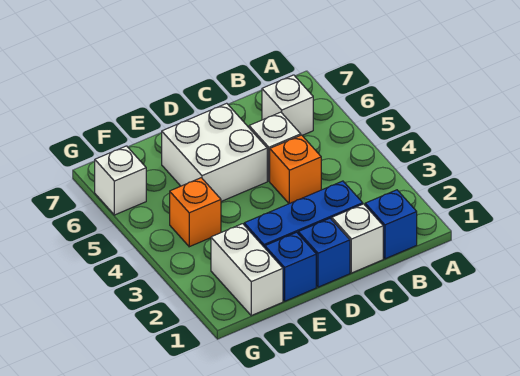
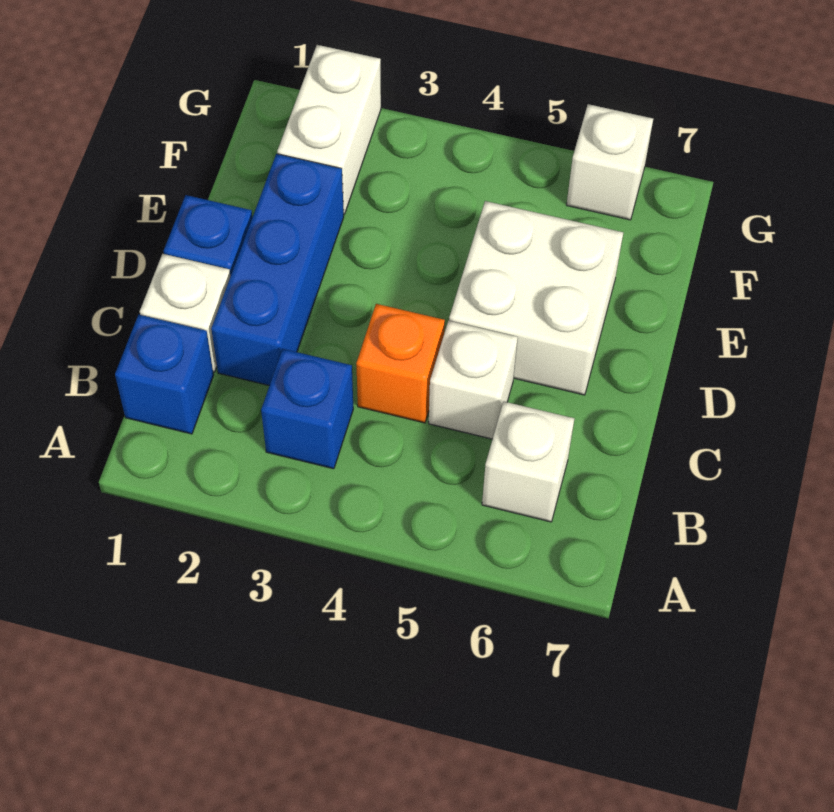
blue brick E1 level 1 -> blue brick B3 level 1
white brick F1:F2 level 1 -> white brick F2:G2 level 1
orange brick F4 level 1 -> none

